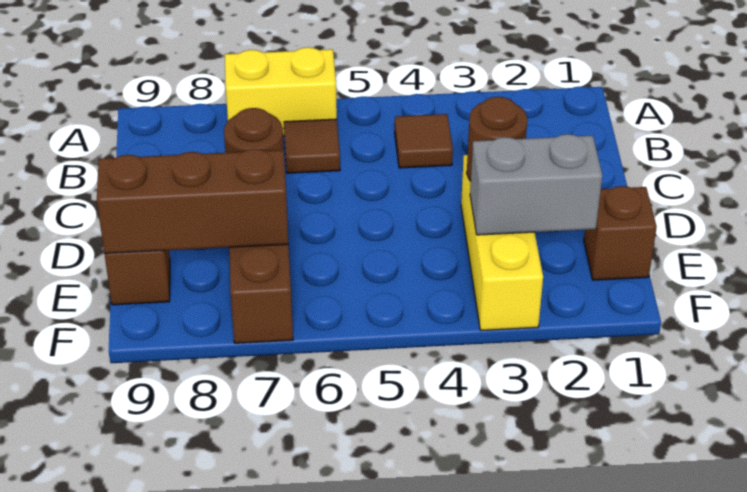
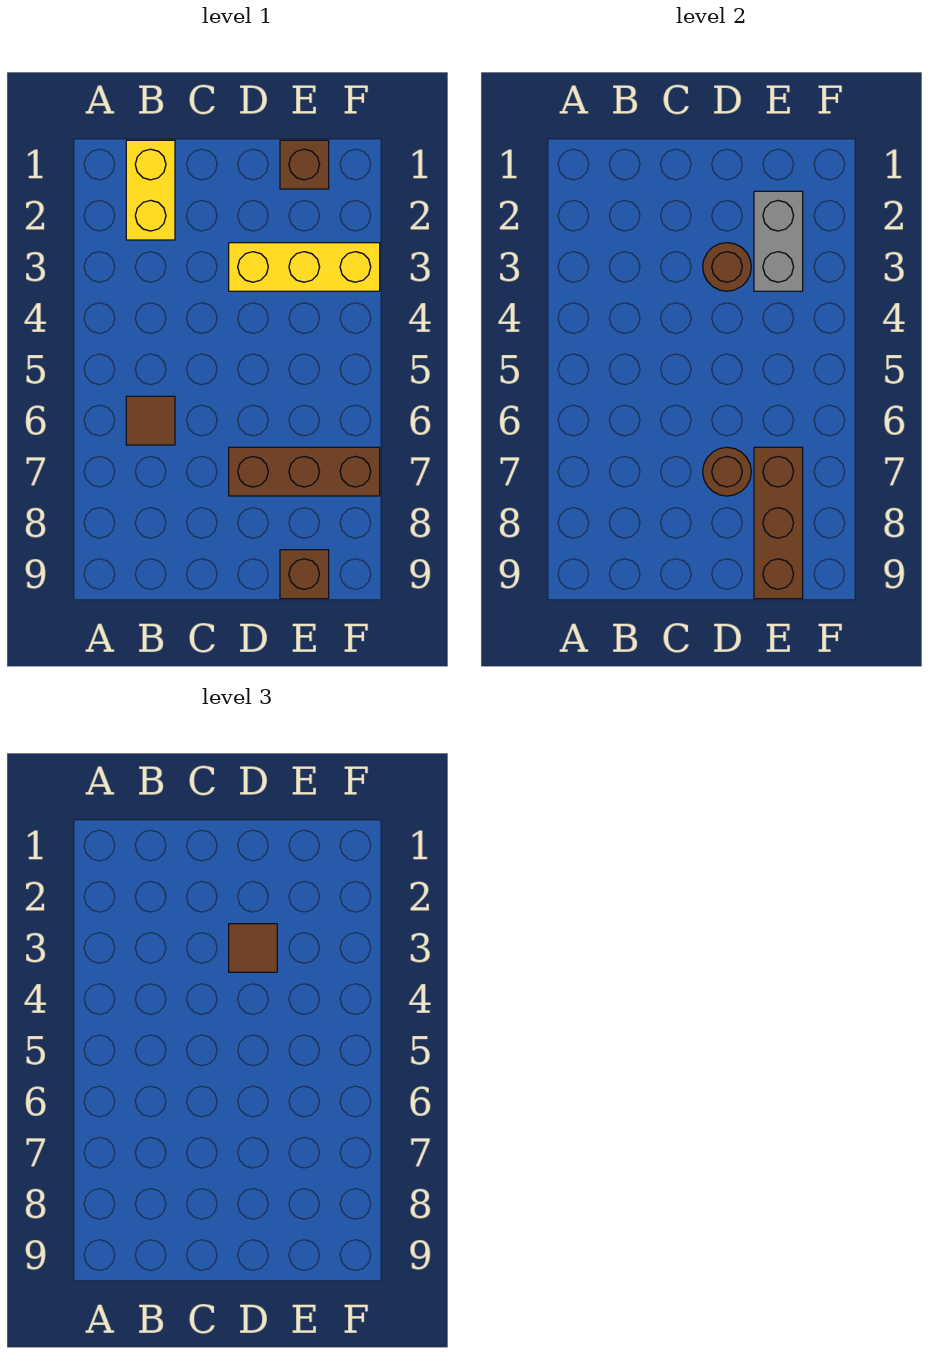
yellow brick A6:A7 level 1 -> yellow brick B1:B2 level 1
brown tile B4 level 1 -> brown tile D3 level 3

